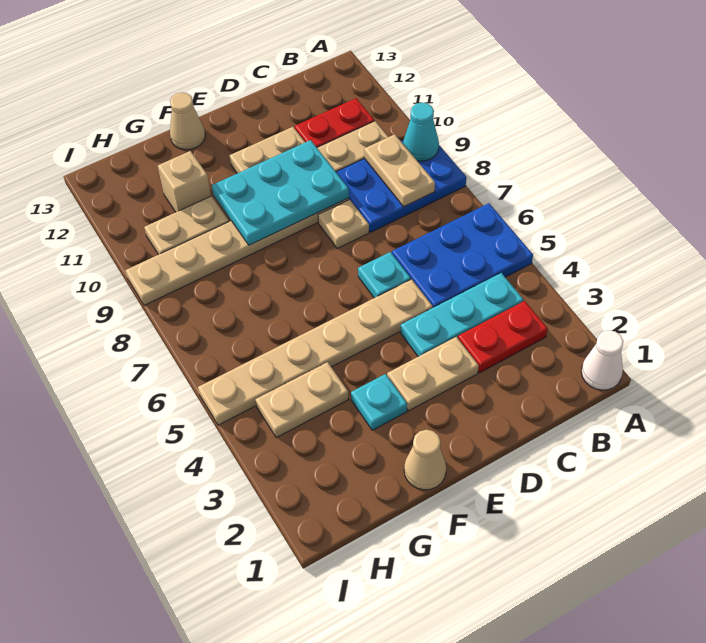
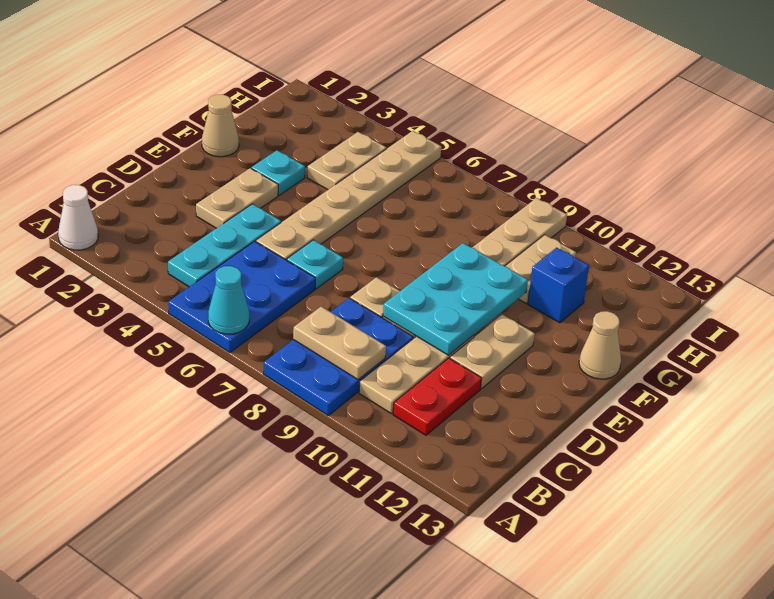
cyan cone A9 level 2 -> cyan cone A6 level 2
red plate B3:C3 level 1 -> none
tan brick G11 level 1 -> blue brick G11 level 1

